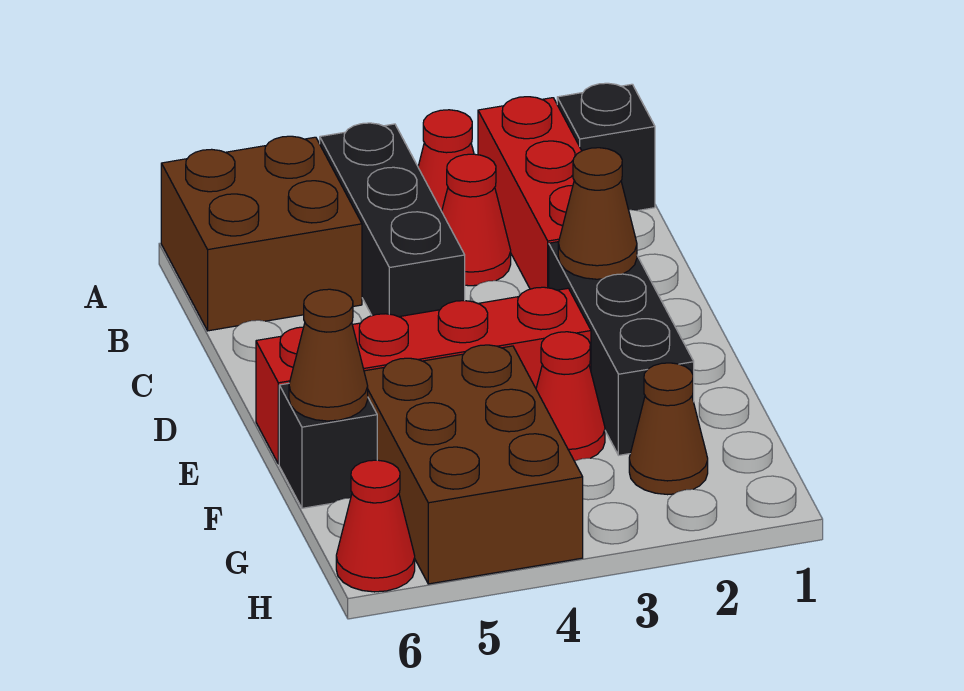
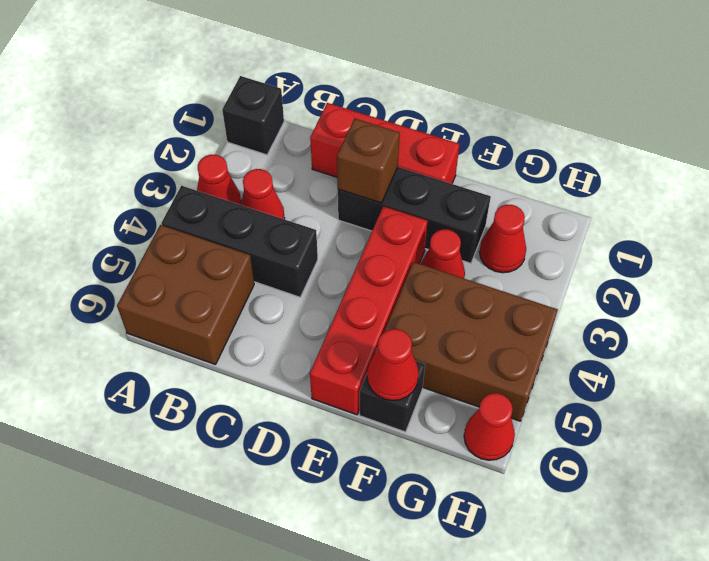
red brick A2:C2 level 1 -> red brick C1:E1 level 1
brown cone D2 level 2 -> brown brick D2 level 2
brown cone F6 level 2 -> red cone F6 level 2
brown cone G2 level 1 -> red cone G2 level 1

